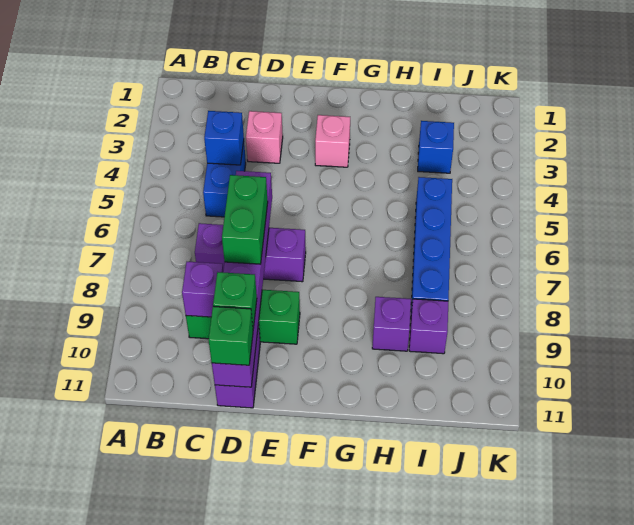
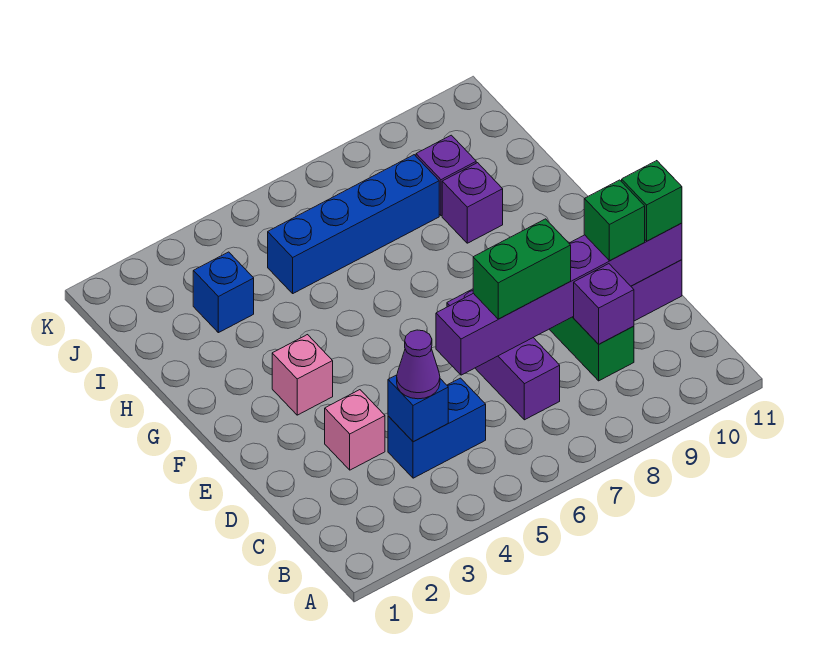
none -> purple cone C4 level 3

